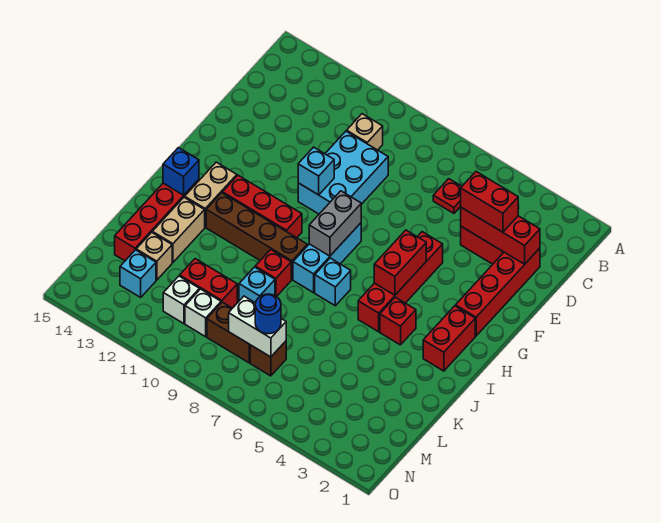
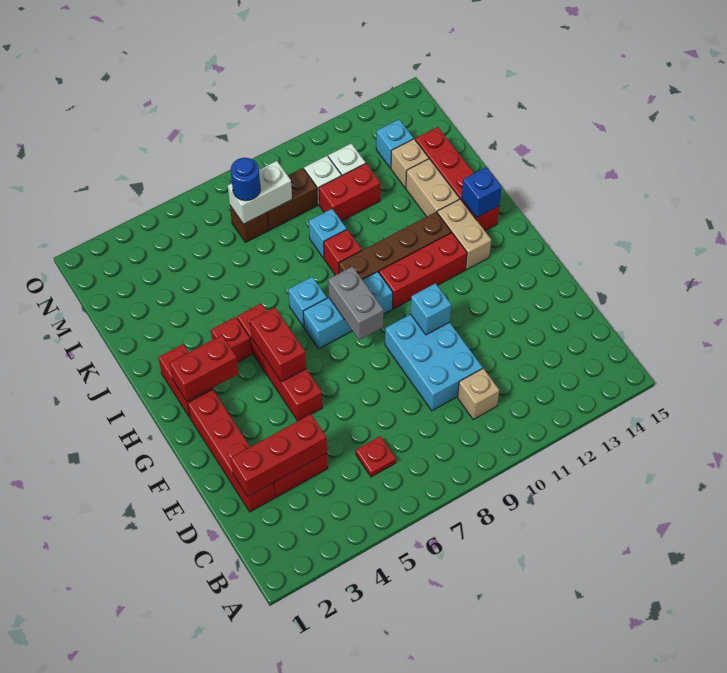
red brick D3:D4 level 3 -> red brick H2:H3 level 2
cyan brick G8:I8 level 1 -> cyan brick H7:H9 level 1

